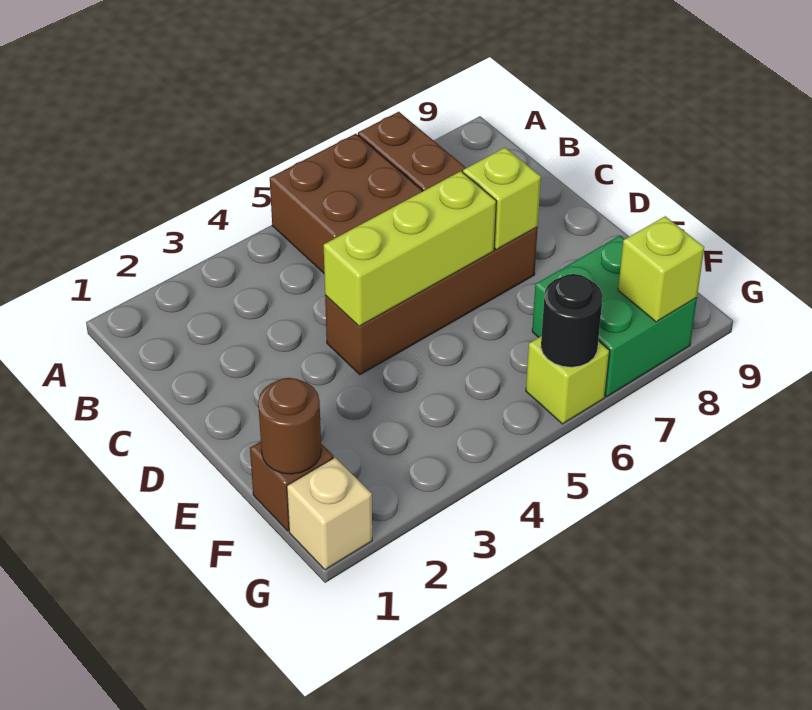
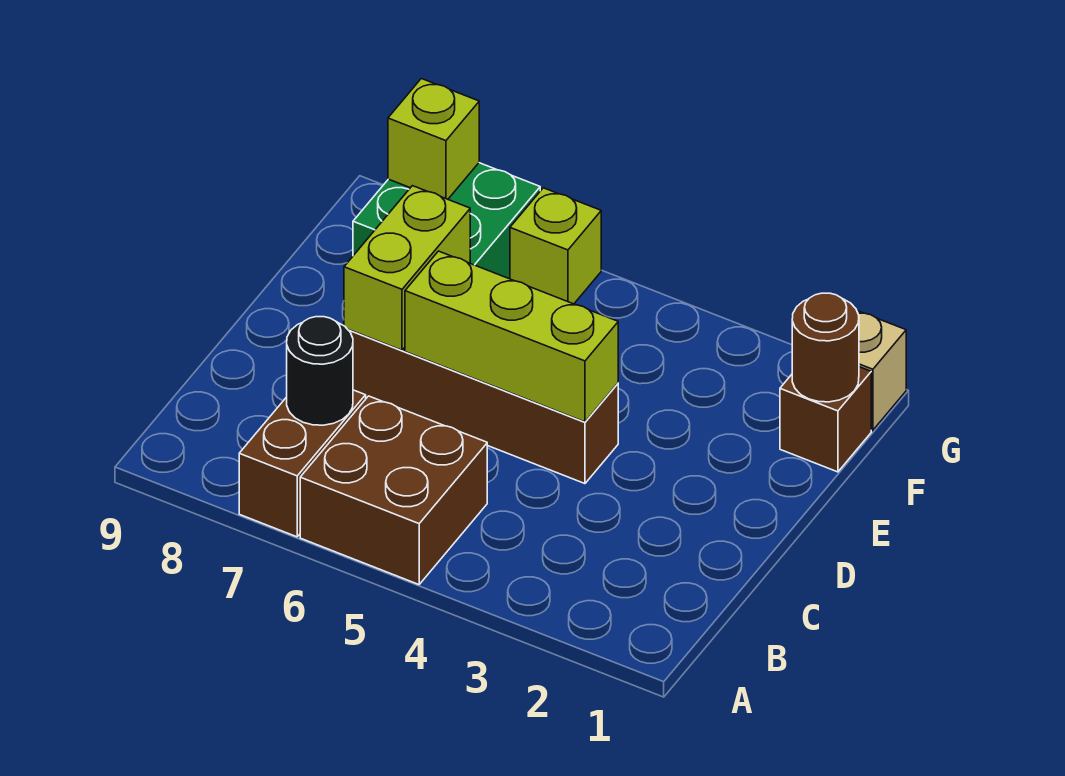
lime brick D7 level 2 -> lime brick D7:E7 level 2
black round brick G6 level 2 -> black round brick B7 level 2

